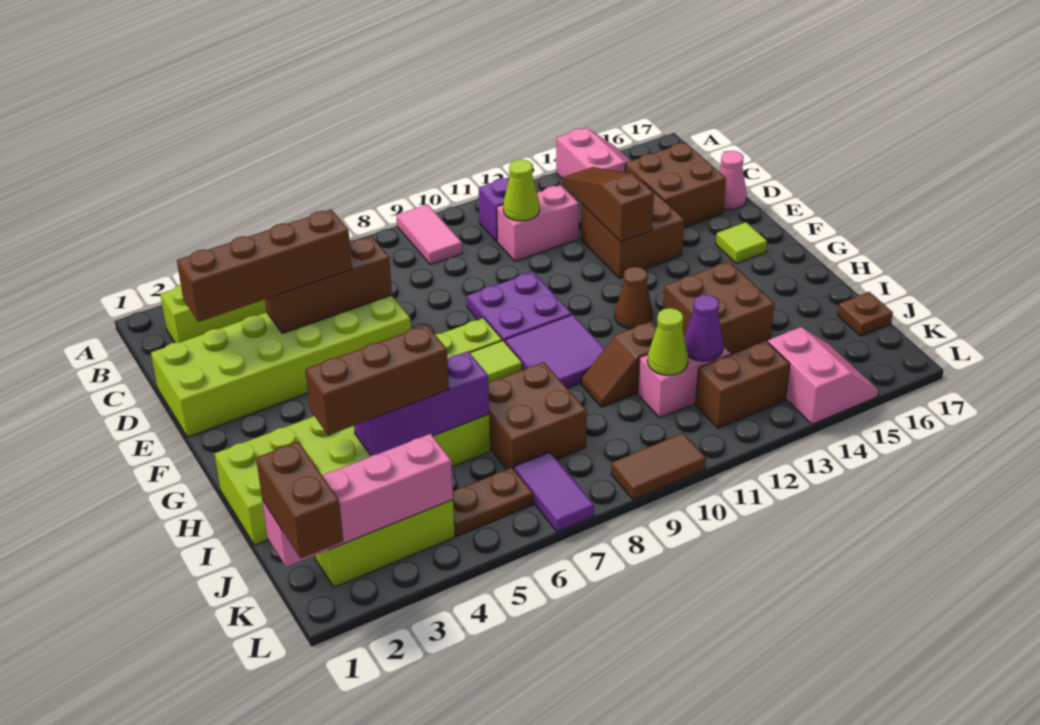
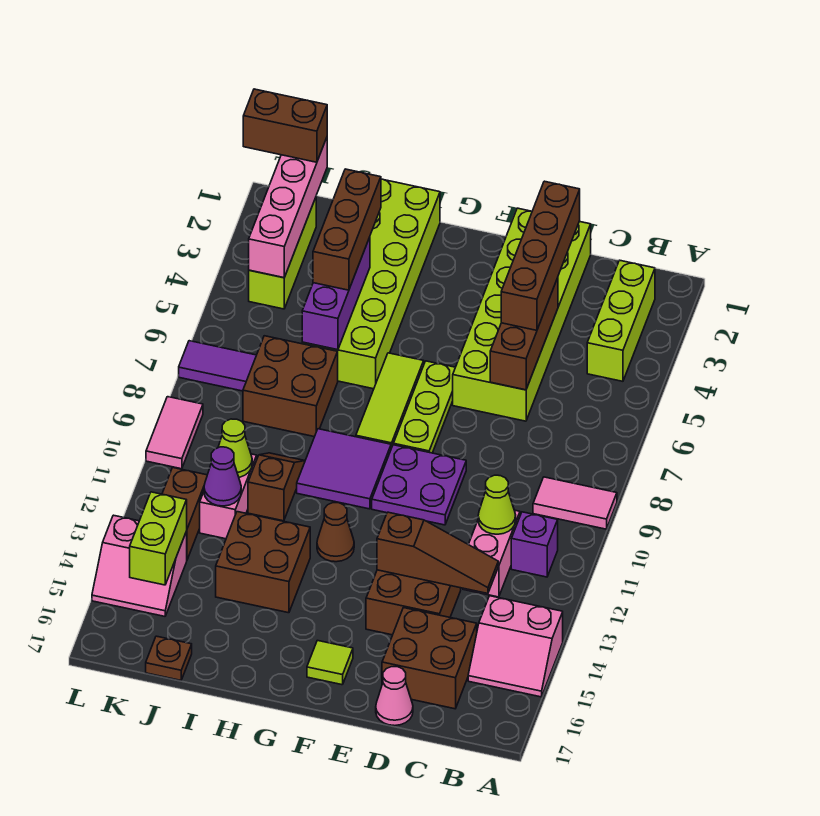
brown plate K5:K6 level 1 -> none
none -> lime brick K14:K15 level 2
brown tile L9:L10 level 1 -> pink tile L9:L10 level 1

